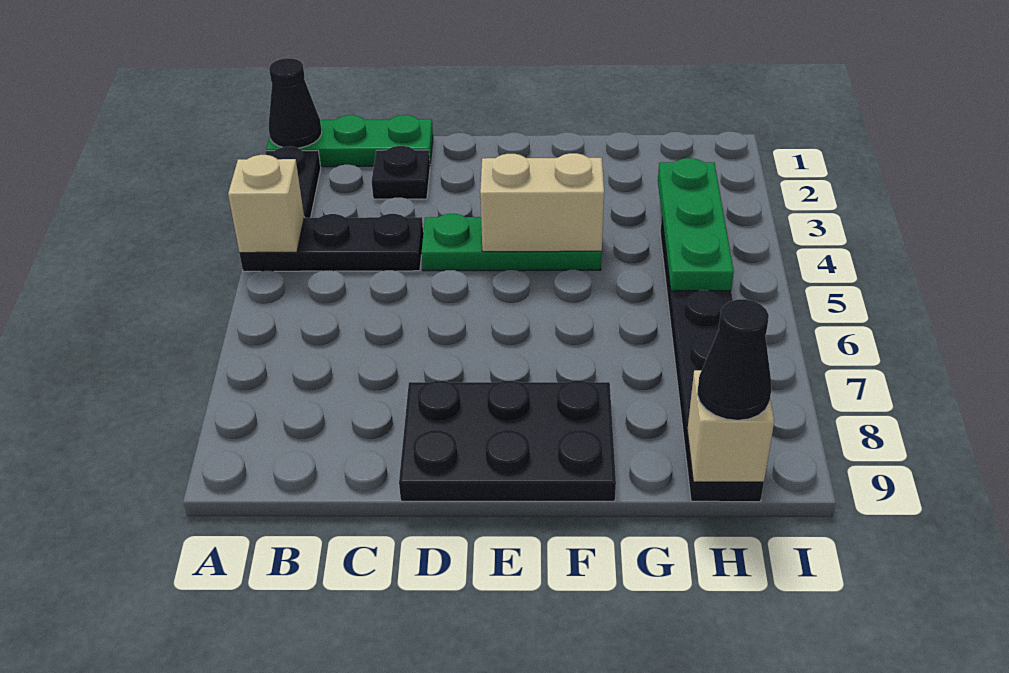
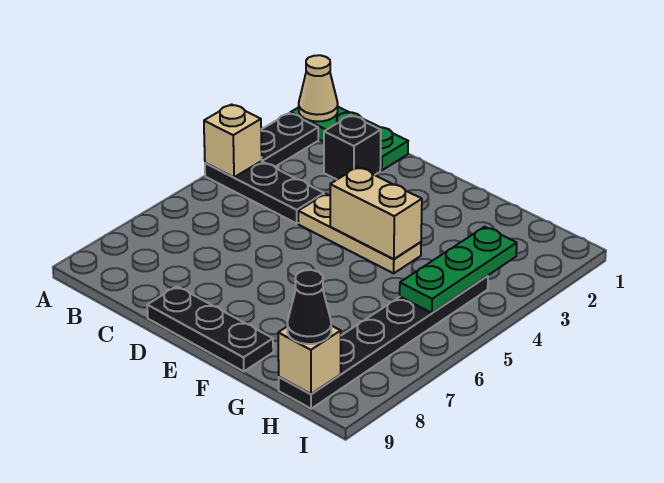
black cone A1 level 2 -> tan cone A1 level 2
black plate C2 level 1 -> black brick C2 level 1
green plate D4:F4 level 1 -> tan plate D4:F4 level 1
black plate D8:F9 level 1 -> black plate D9:F9 level 1

